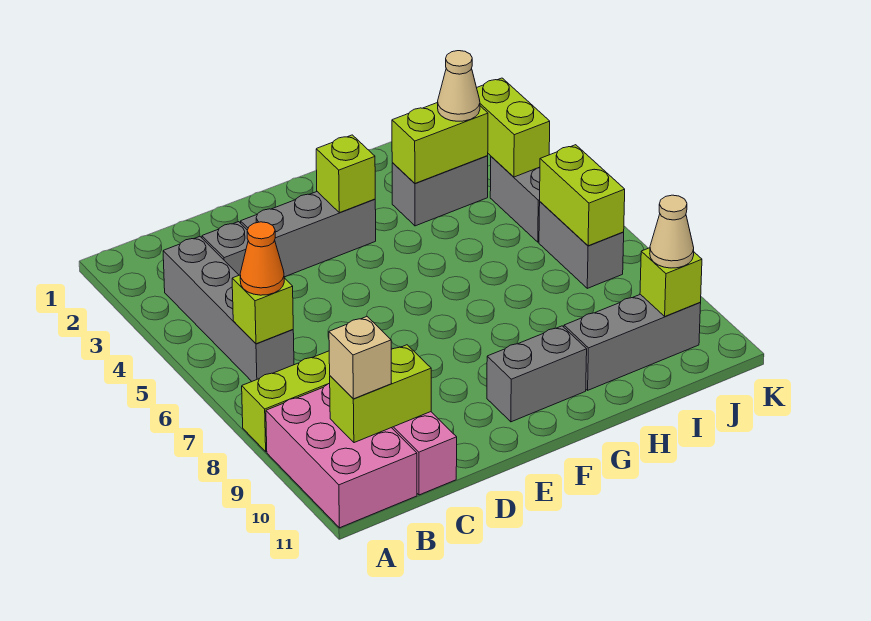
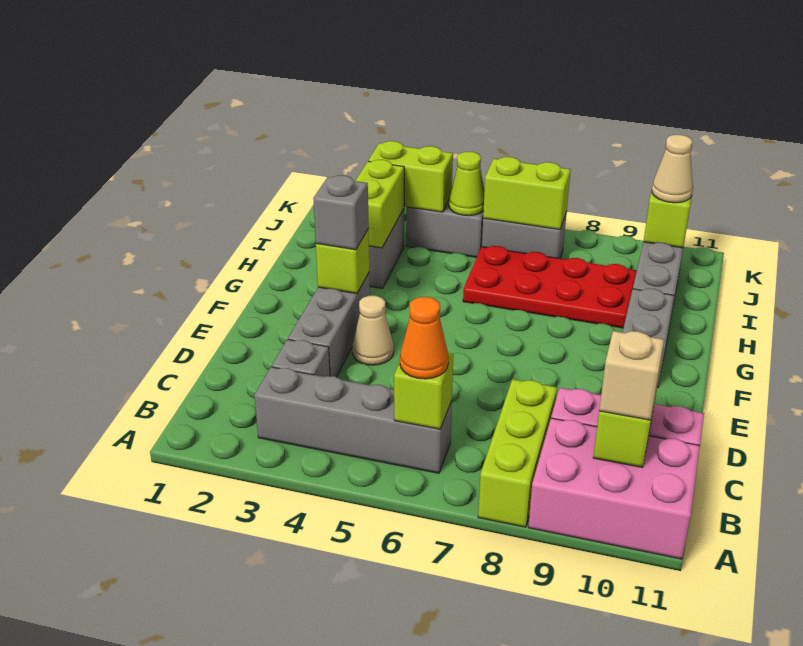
none -> grey brick F3 level 3
none -> red plate H6:I9 level 1
tan cone I3 level 3 -> tan cone E4 level 1
none -> lime cone J5 level 2

